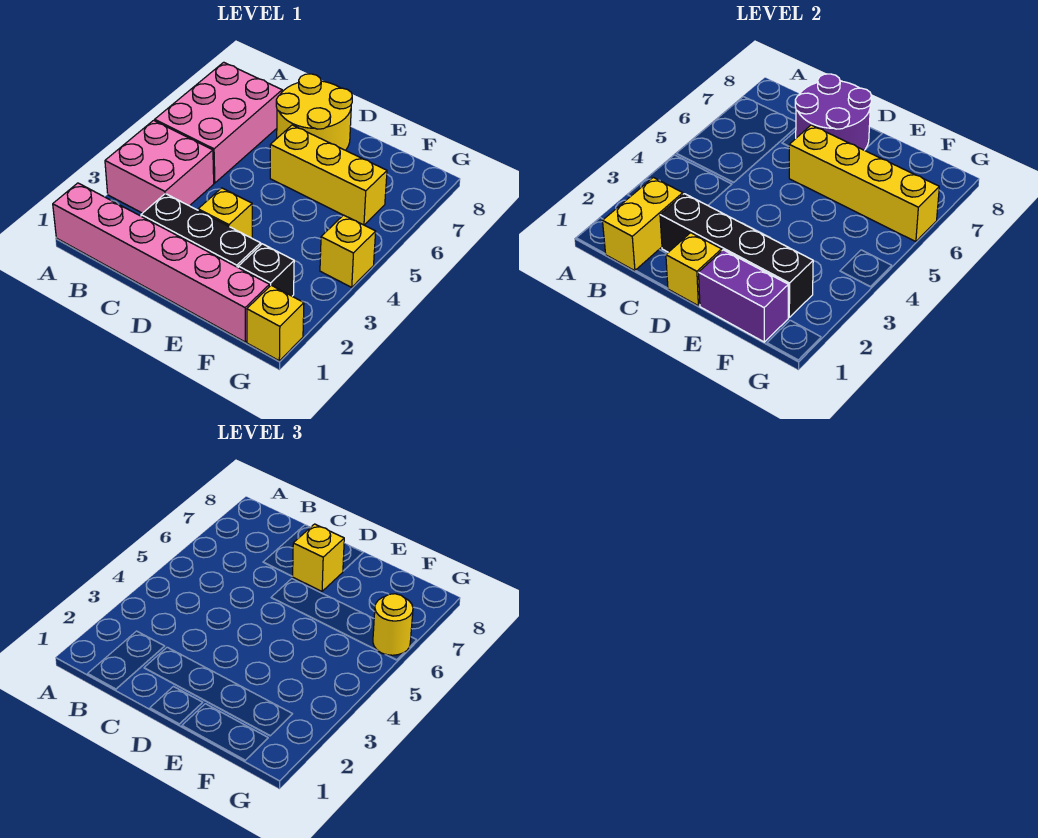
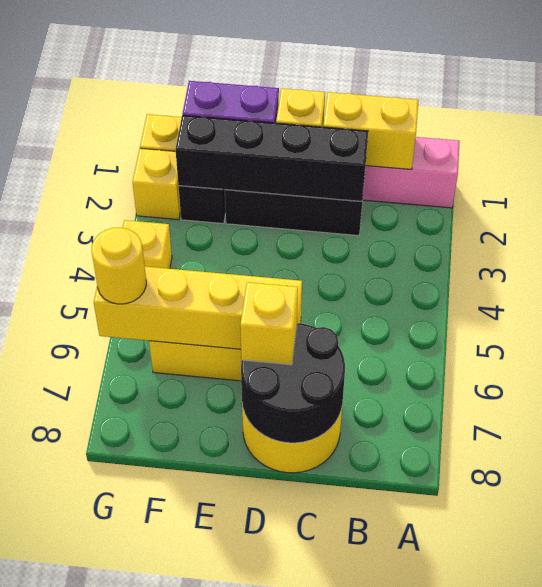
pink brick A3:B4 level 1 -> none
pink brick A5:B7 level 1 -> none
yellow brick B1:B2 level 2 -> yellow brick B1:C1 level 2
purple round brick C7:D8 level 2 -> black round brick C7:D8 level 2
yellow brick D3 level 1 -> yellow brick G2 level 1

